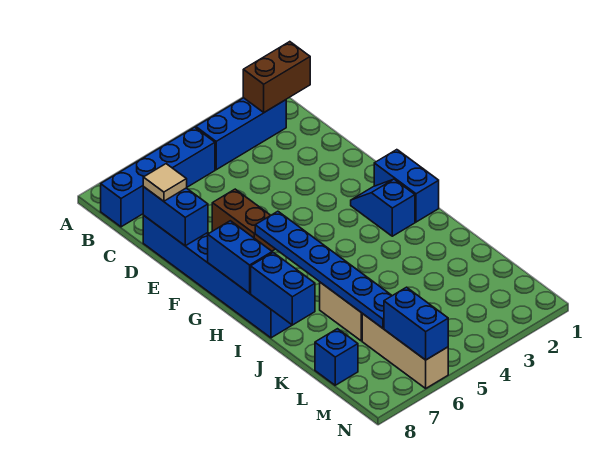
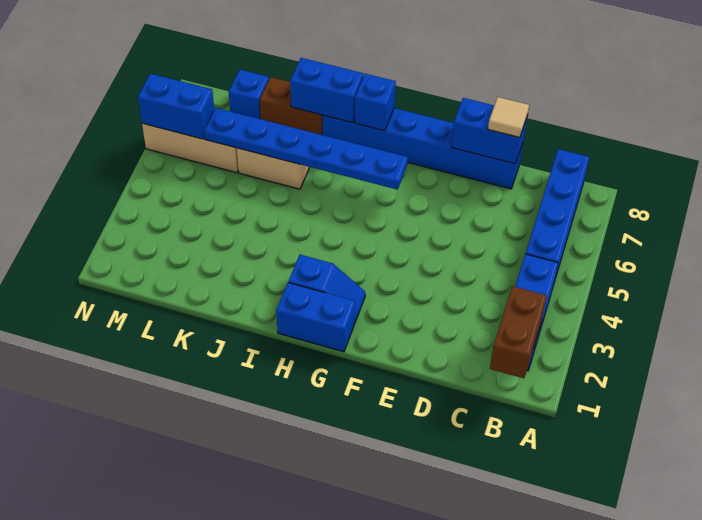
brown brick E6:F6 level 1 -> brown brick J8:K8 level 1
blue brick G8:H8 level 2 -> blue brick H8 level 2

